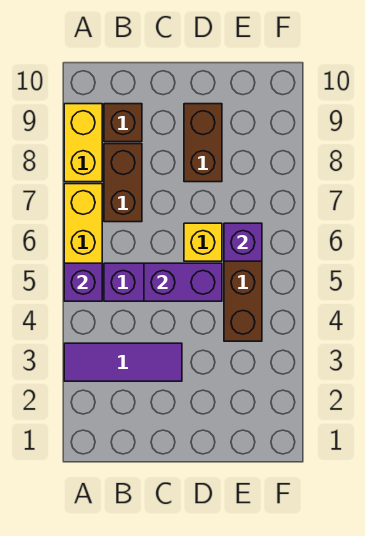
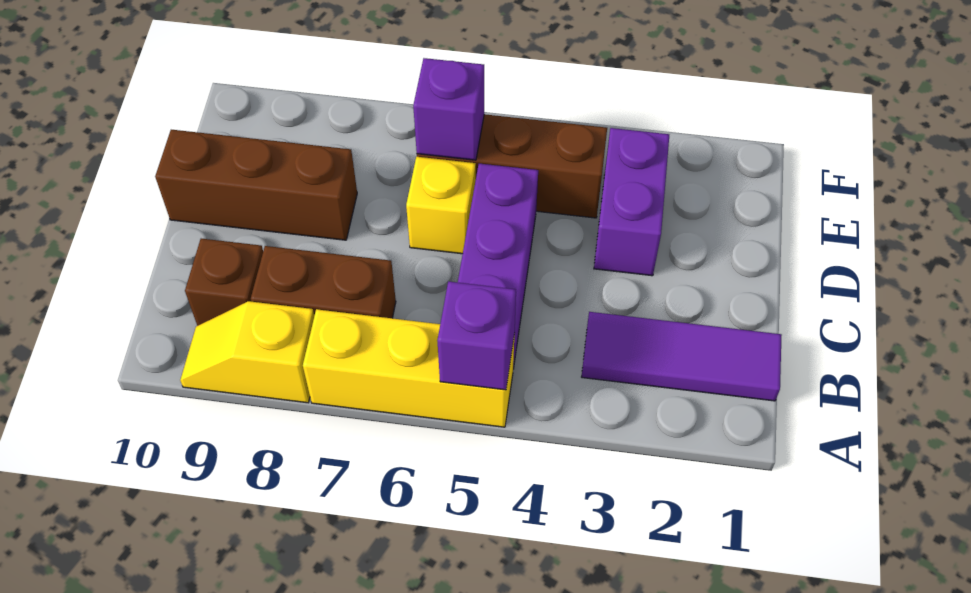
purple tile A3:C3 level 1 -> purple tile B1:B3 level 1
yellow brick A8:A9 level 1 -> yellow slope A8:A9 level 1 top 8
purple brick C5:D5 level 2 -> purple brick D3:E3 level 1
brown brick D8:D9 level 1 -> brown brick D8:D10 level 1

